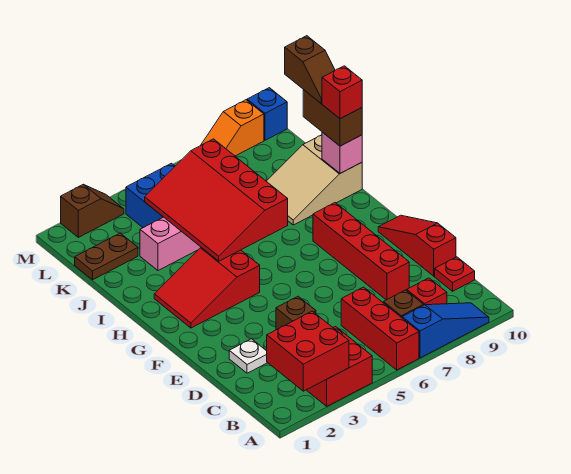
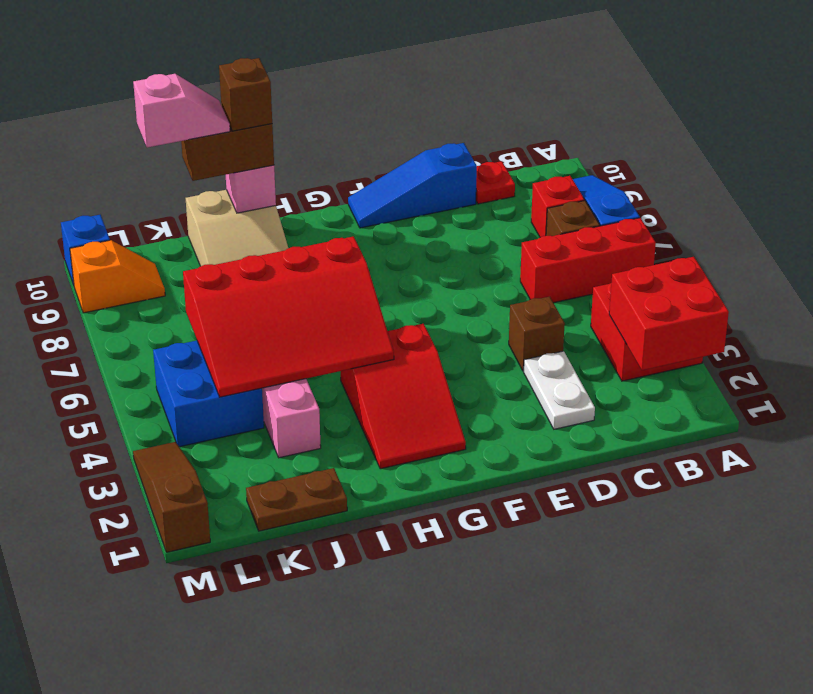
white plate D2 level 1 -> white plate D2:D3 level 1
red brick D8:G8 level 1 -> none
red slope D10:F10 level 1 top D -> blue slope D10:F10 level 1 top D
red brick I10 level 4 -> brown brick I10 level 4
brown slope J10:K10 level 4 top K -> pink slope J10:K10 level 4 top K
brown plate K1:K2 level 1 -> brown plate J1:K1 level 1
brown slope M2:M3 level 1 top 2 -> brown slope M1:M3 level 1 top 1
orange slope M8:M9 level 1 top 9 -> orange slope L9:M9 level 1 top M

